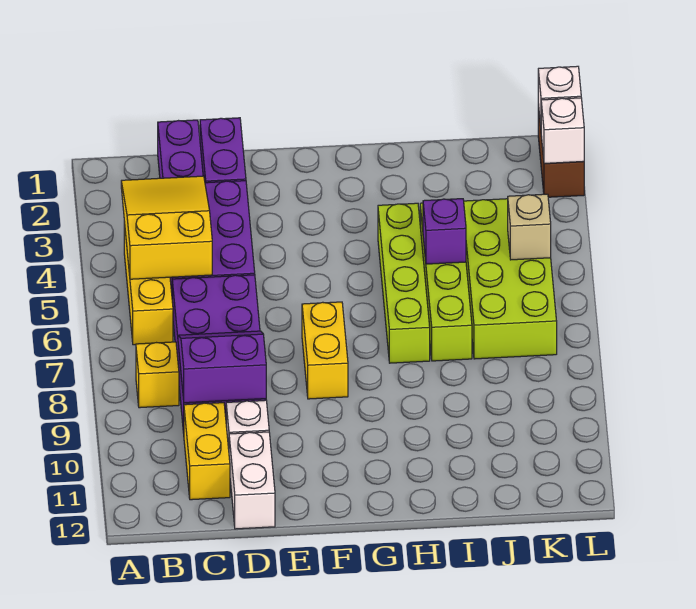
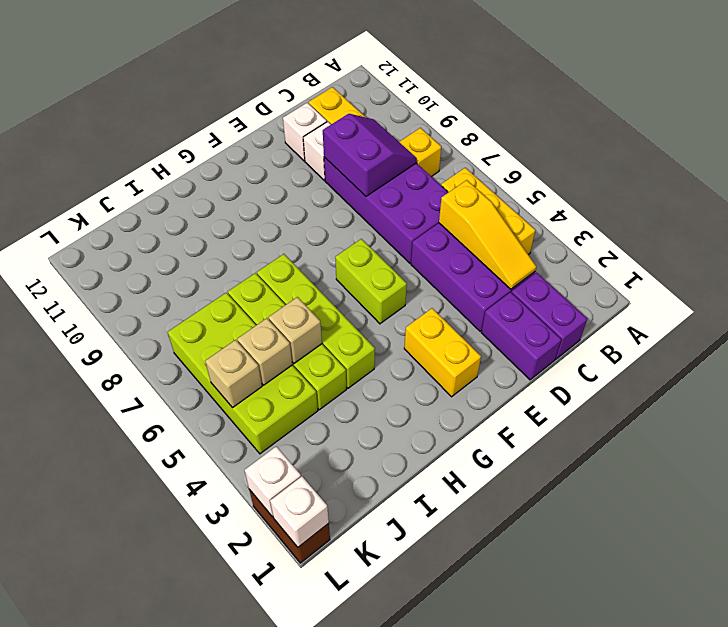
yellow slope B3:C5 level 2 top 5 -> yellow slope C3:C5 level 2 top 5
purple slope C8:D9 level 2 top 9 -> purple slope C8:D9 level 2 top D
white brick D11:D12 level 1 -> white brick D11 level 1
none -> lime brick F5:F6 level 1
yellow brick F7:F8 level 1 -> yellow brick F2:F3 level 1
purple brick I5 level 2 -> tan brick I5 level 2
none -> tan brick J5 level 2

